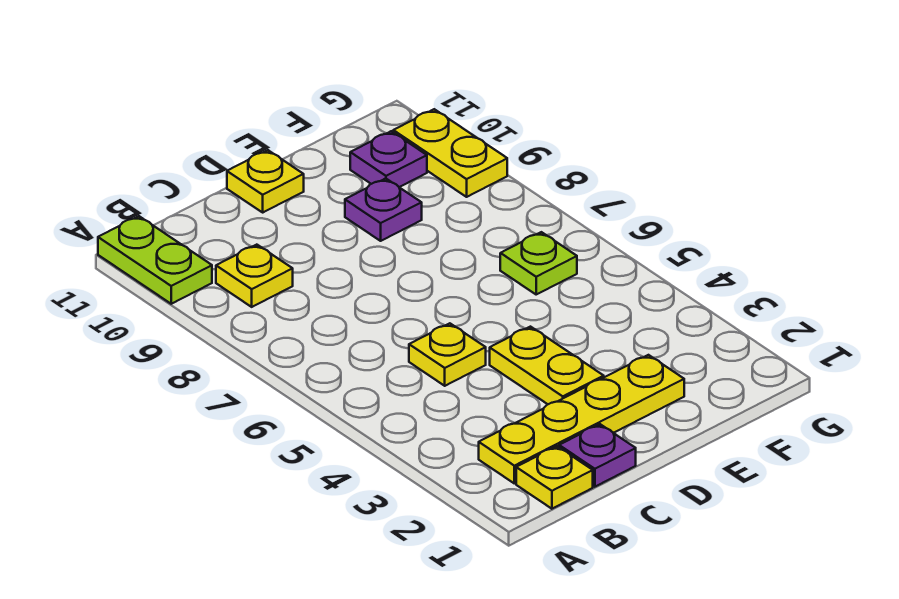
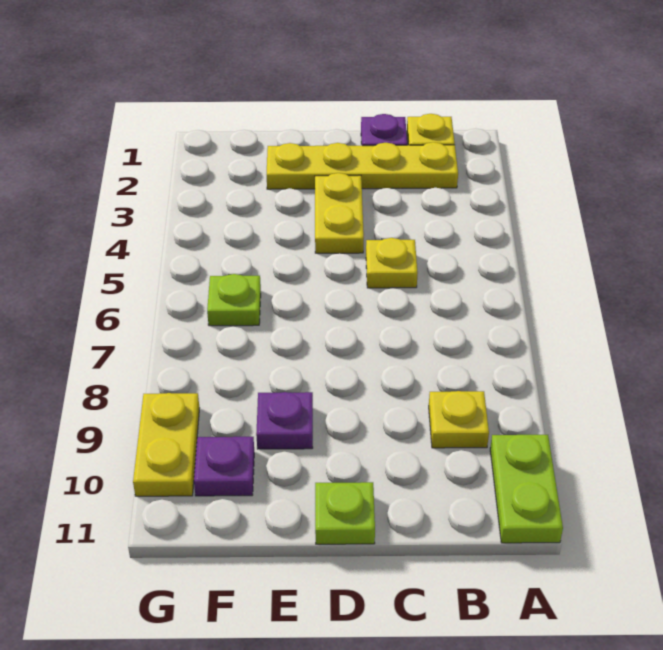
yellow plate D11 level 1 -> lime plate D11 level 1

